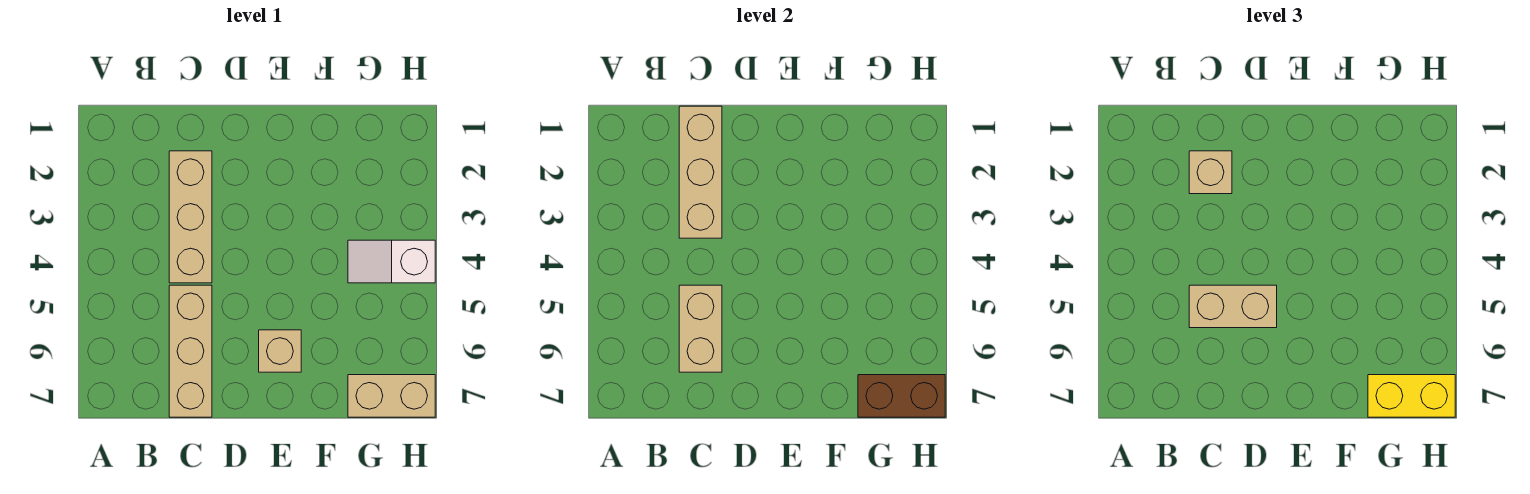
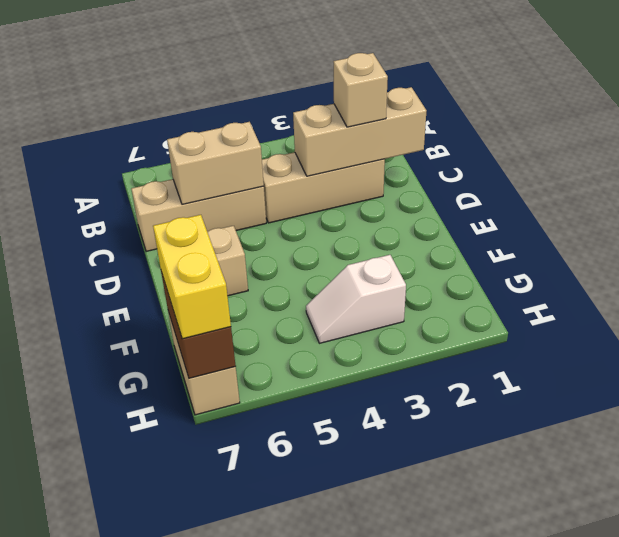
tan brick C5:D5 level 3 -> none
white slope G4:H4 level 1 top H -> white slope G3:G4 level 1 top 3

